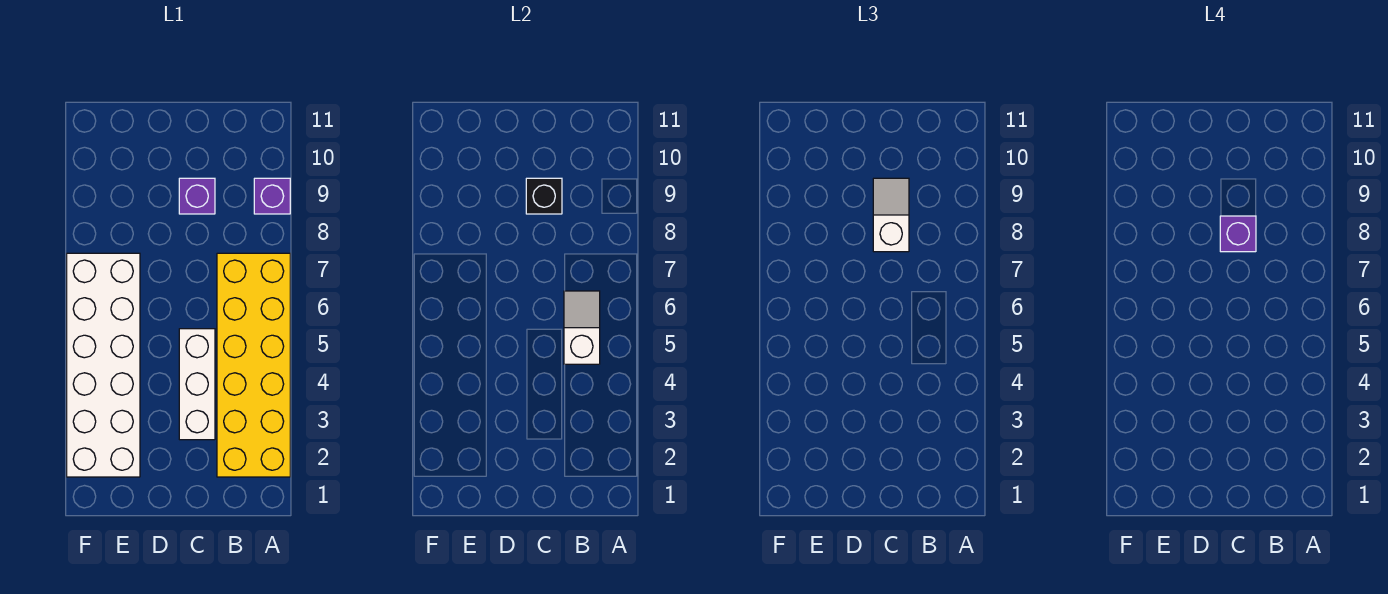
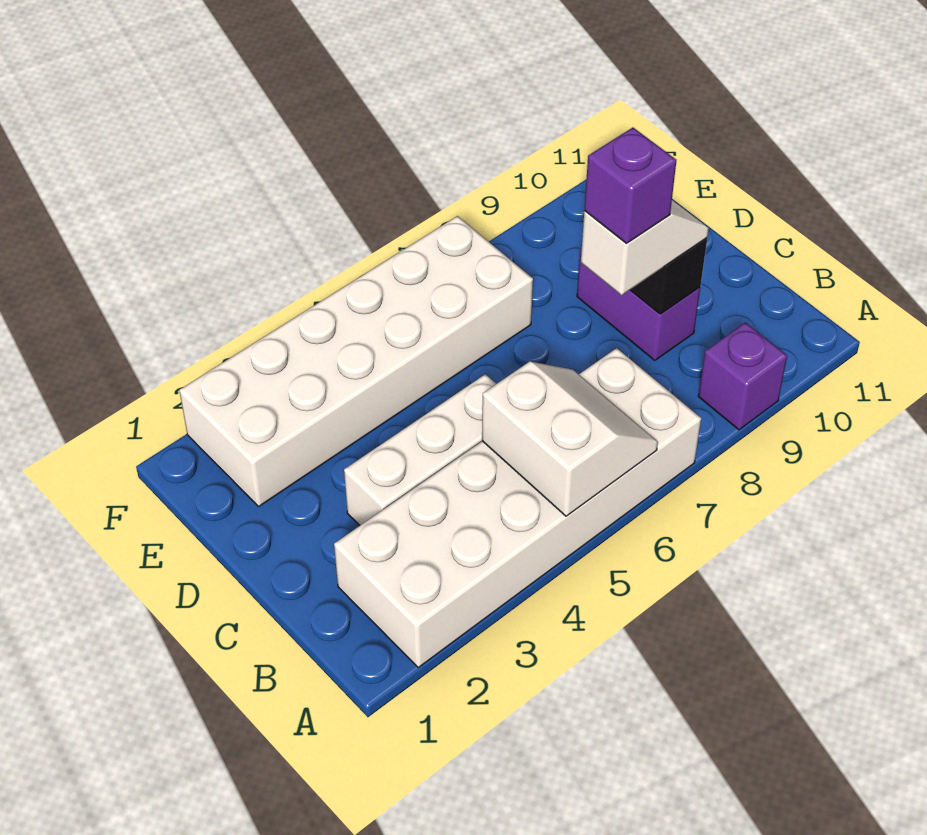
yellow brick A2:B7 level 1 -> white brick A2:B7 level 1
white slope B5:B6 level 2 top 5 -> white slope A5:B6 level 2 top 5
purple brick C9 level 1 -> purple brick C9:D9 level 1

